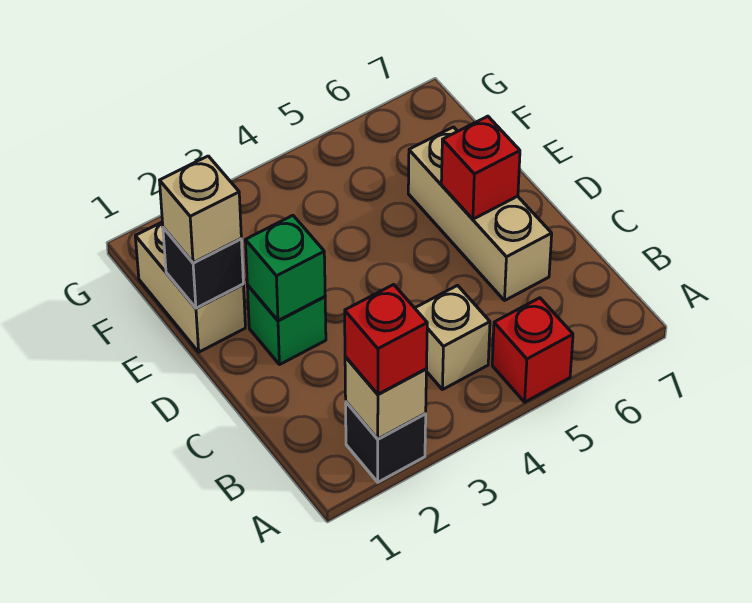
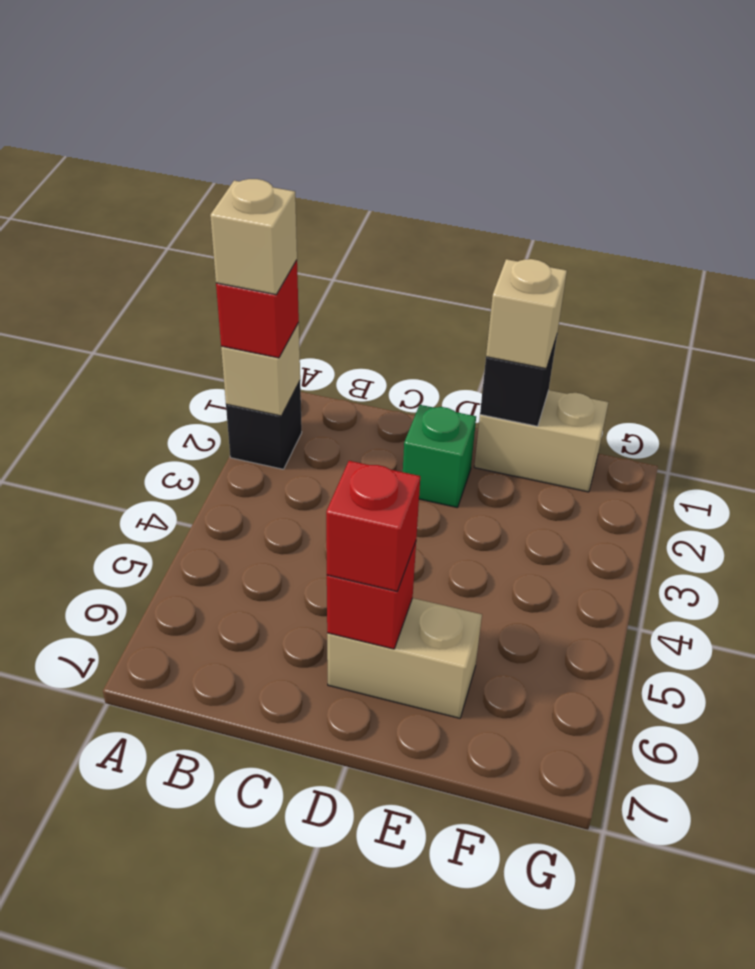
red brick A5 level 1 -> red brick D6 level 3
tan brick B4 level 1 -> tan brick A2 level 4
tan brick C6:E6 level 1 -> tan brick D6:E6 level 1
green brick D2 level 2 -> none

